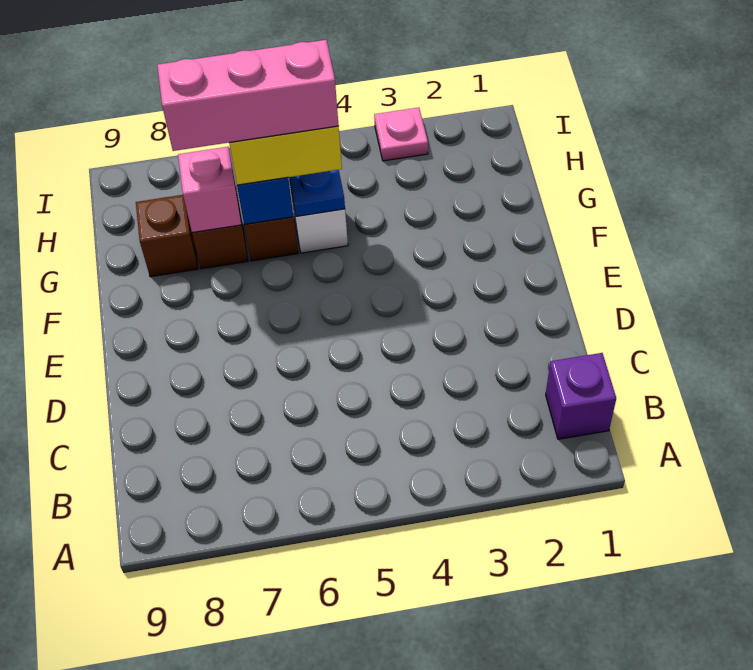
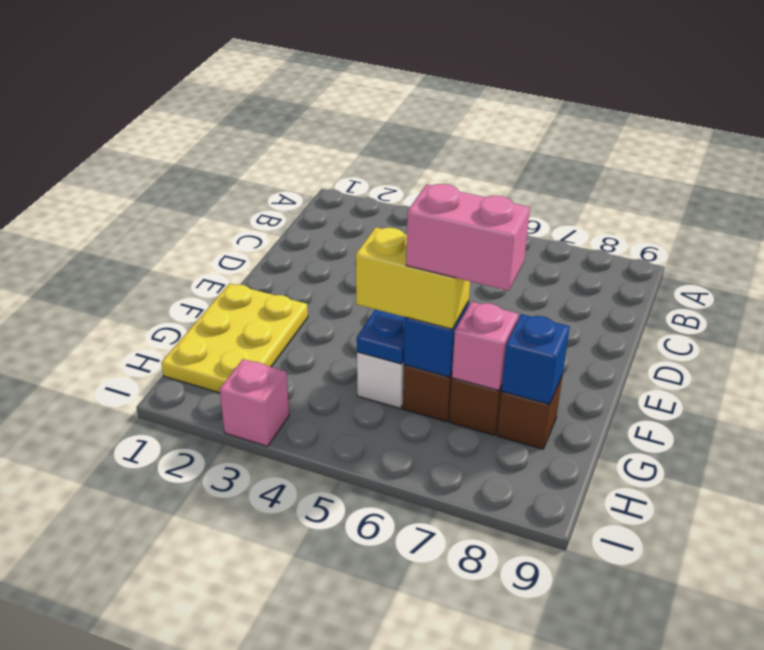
purple brick B1 level 1 -> none
none -> yellow plate F1:H2 level 1
pink brick G5:G7 level 4 -> pink brick G6:G7 level 4
none -> blue brick G8 level 2
pink plate I3 level 1 -> pink brick I3 level 1

